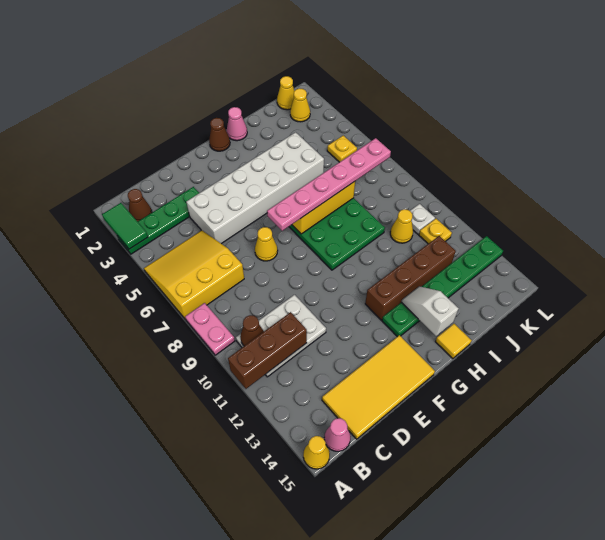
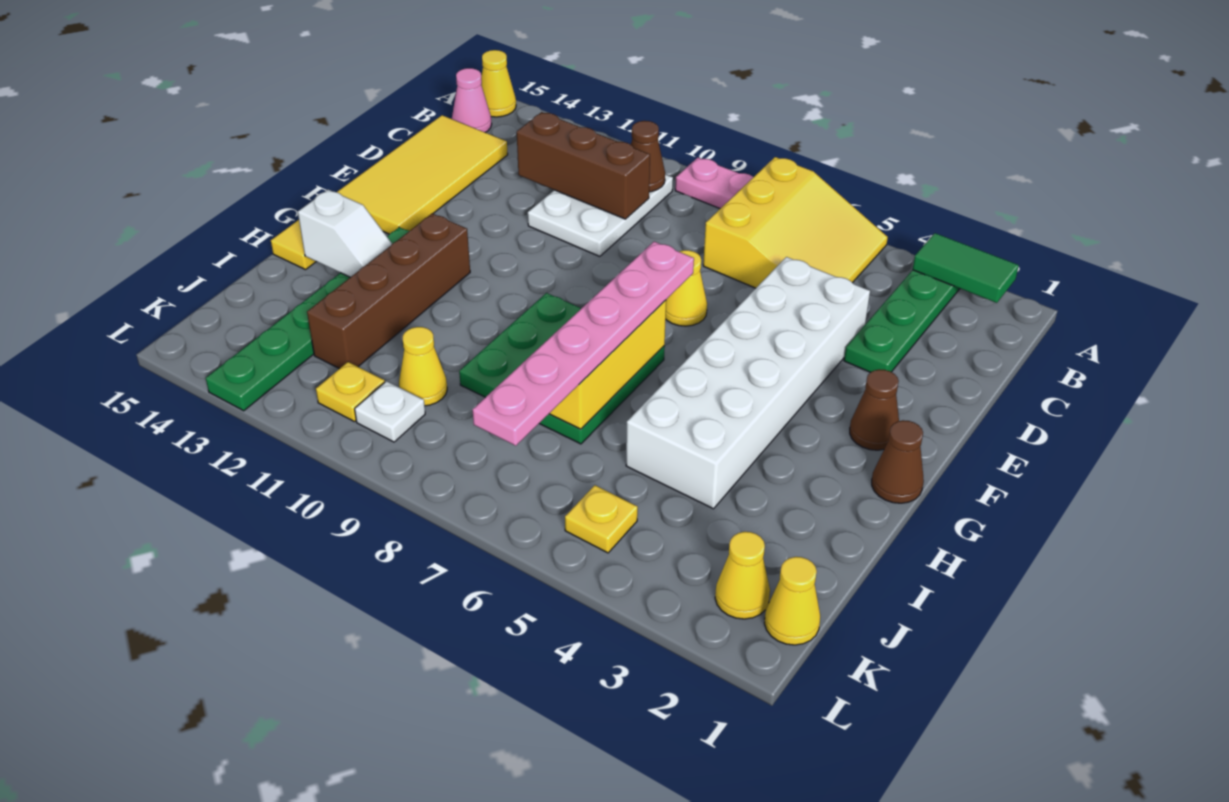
brown brick A11:C11 level 2 -> brown brick C10:C12 level 2
brown cone B2 level 1 -> brown cone F2 level 1
pink cone H1 level 1 -> none

